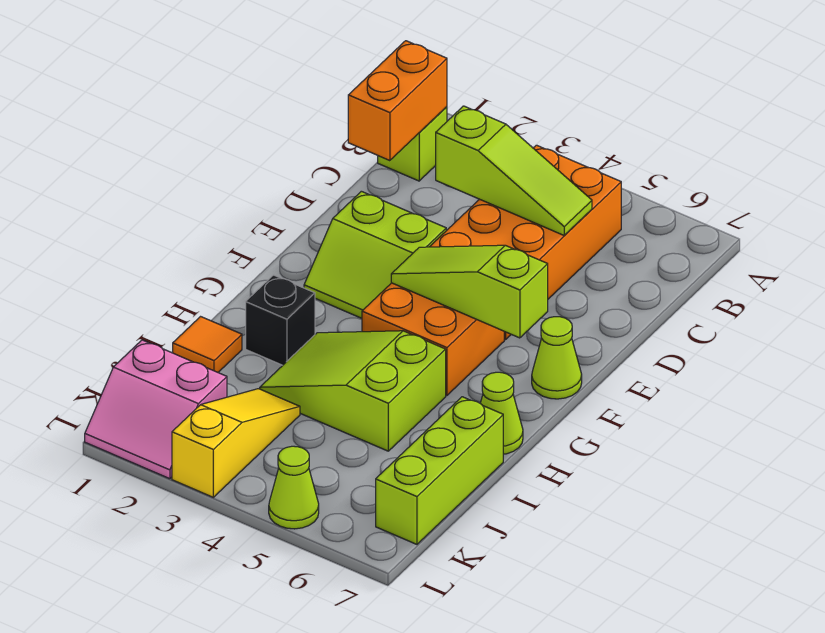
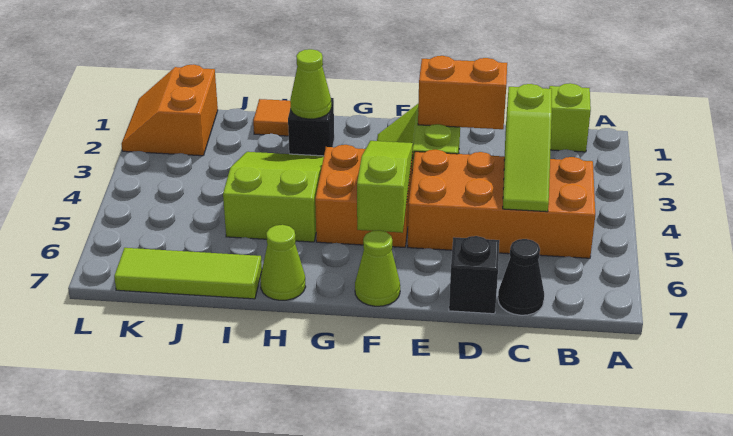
orange brick B1:C1 level 2 -> orange brick D2:E2 level 2
none -> black cone C7 level 1
none -> black brick D7 level 1
lime brick I7:K7 level 1 -> lime tile I7:K7 level 1
yellow slope J3:L3 level 1 top L -> none
pink slope K1:L2 level 1 top K -> orange slope K1:L2 level 1 top K
lime cone L5 level 1 -> lime cone H2 level 2

